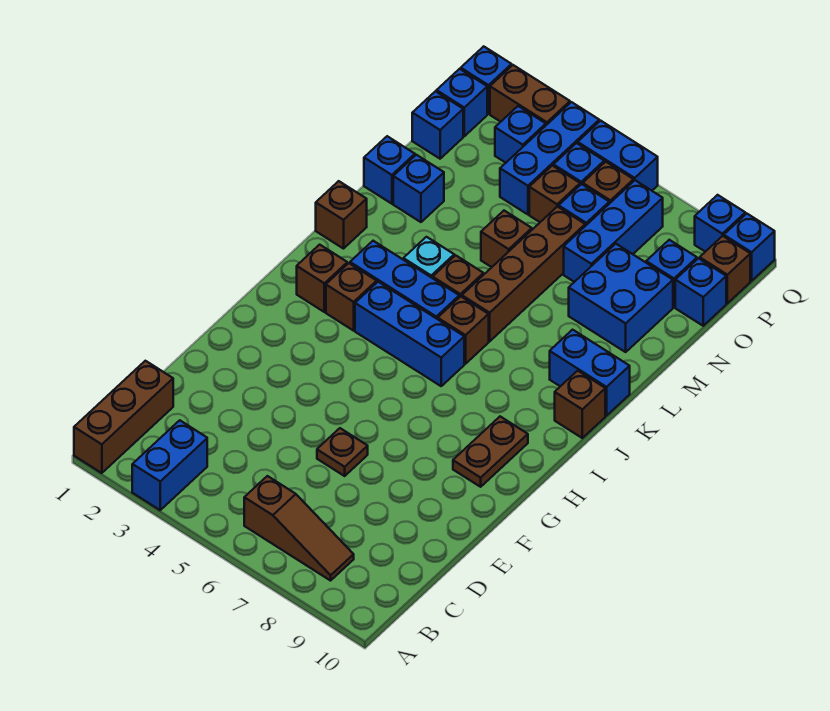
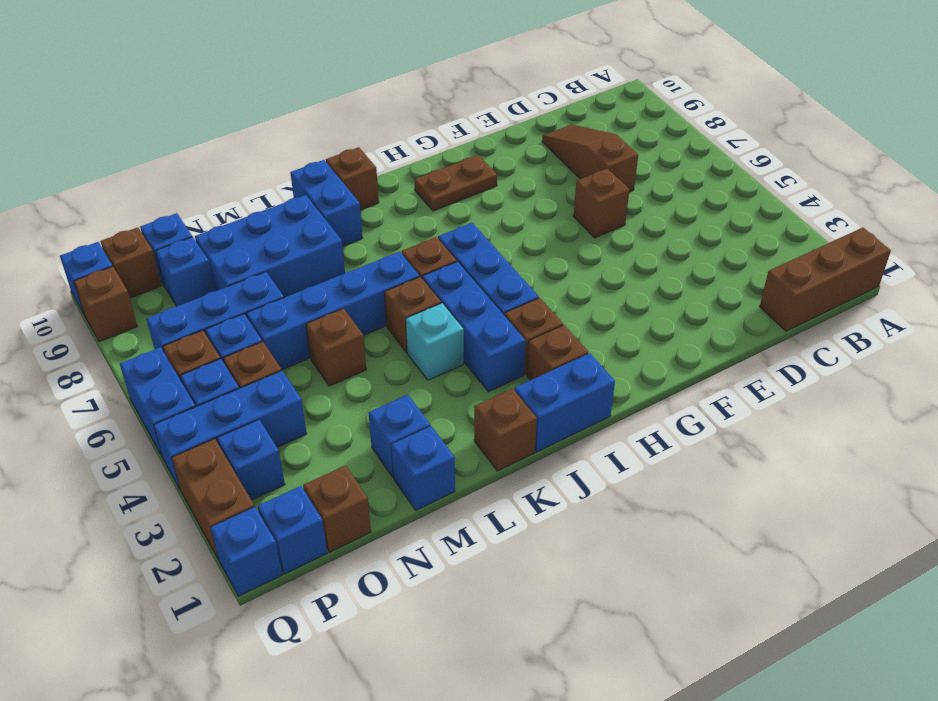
blue brick A3:B3 level 1 -> blue brick I1:J1 level 1
brown slope B6:B8 level 1 top 6 -> brown slope D7:D9 level 1 top 7
brown plate E6 level 1 -> brown brick E6 level 1
brown brick K6:N6 level 1 -> blue brick K6:N6 level 1
blue brick M8:N9 level 1 -> blue brick L8:N9 level 1
blue brick O1 level 1 -> brown brick O1 level 1
blue brick Q9 level 1 -> brown brick Q9 level 1

